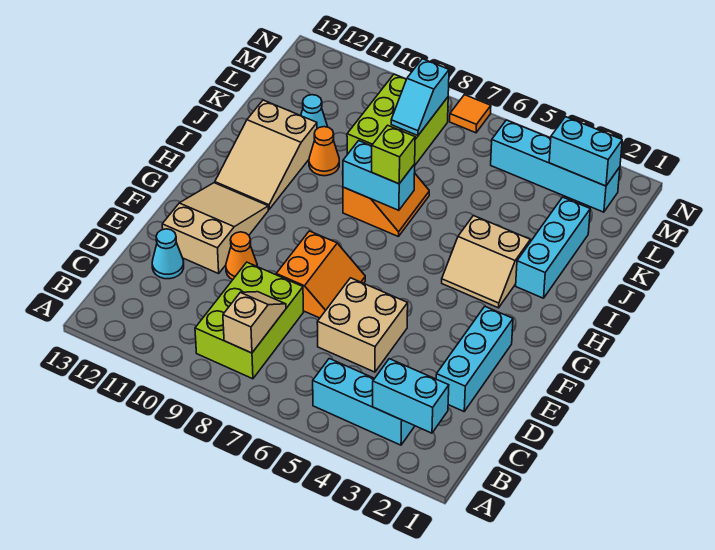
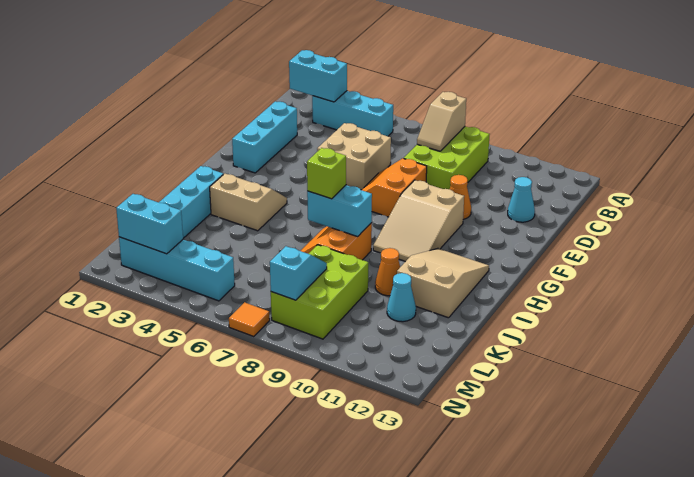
tan slope E11:G12 level 1 top E -> tan slope F9:H10 level 1 top F

